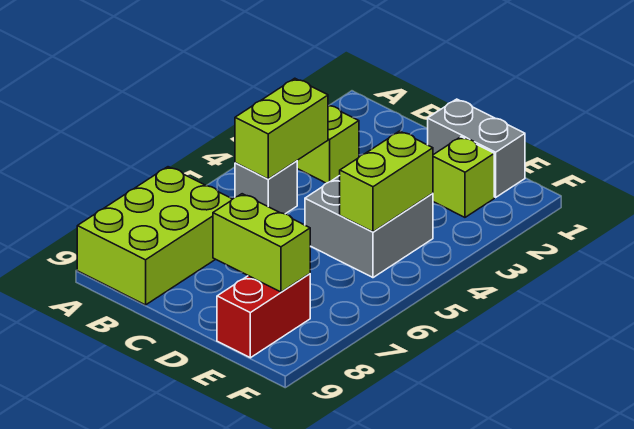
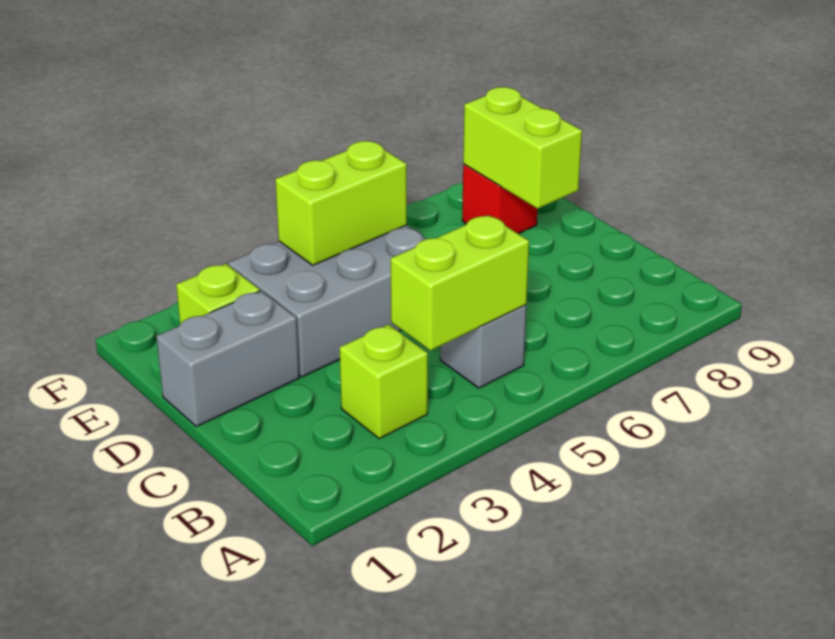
lime brick A7:B9 level 1 -> none
grey brick D1:E1 level 1 -> grey brick D1:D2 level 1
grey brick D4:E5 level 1 -> grey brick D3:E5 level 1
red brick E8:E9 level 1 -> red brick E8 level 1

